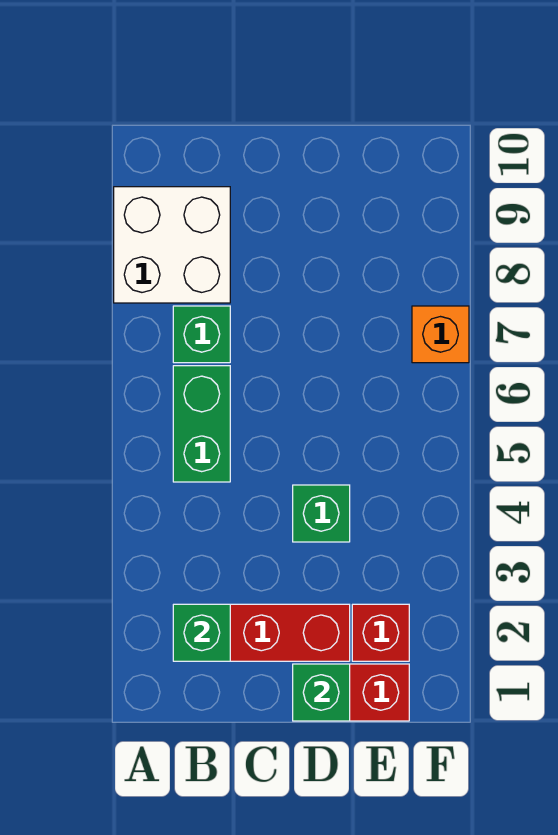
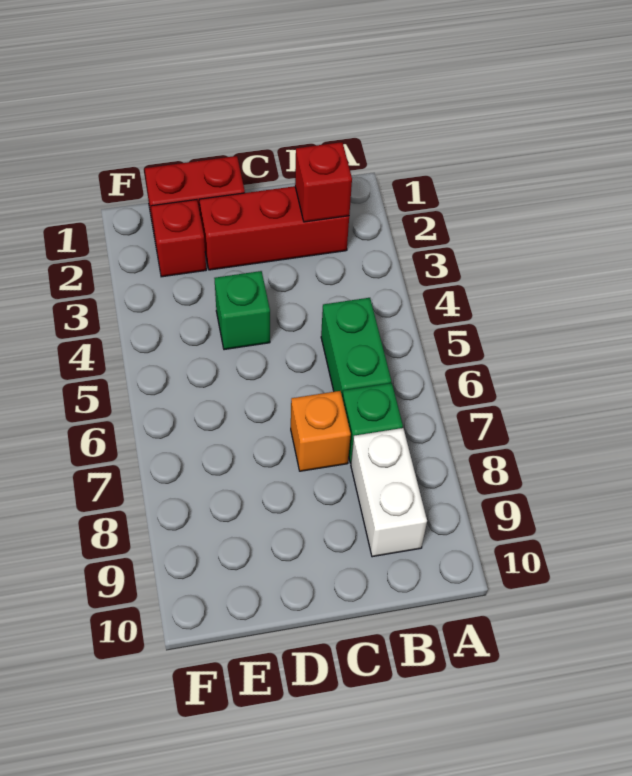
white brick A8:B9 level 1 -> white brick B8:B9 level 1
green brick B2 level 2 -> red brick B2 level 2
green brick D1 level 2 -> none
orange brick F7 level 1 -> orange brick C7 level 1

